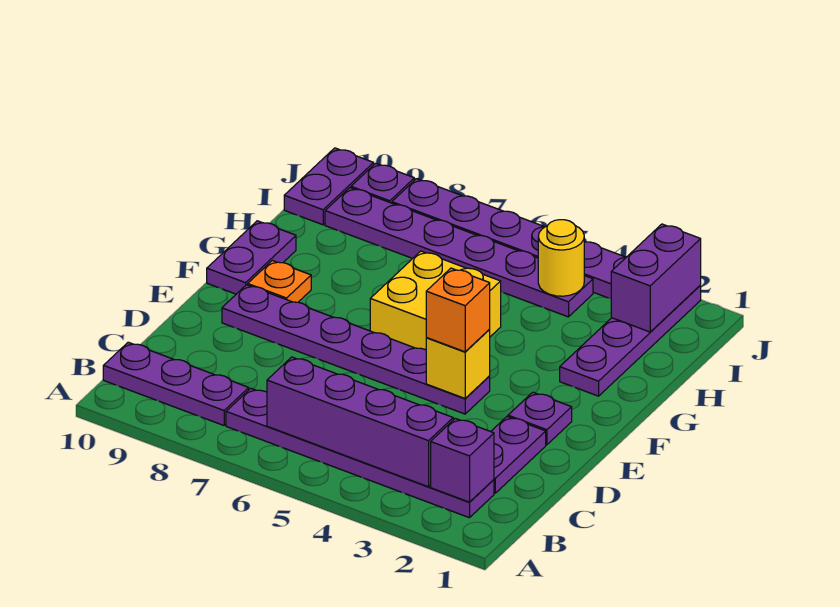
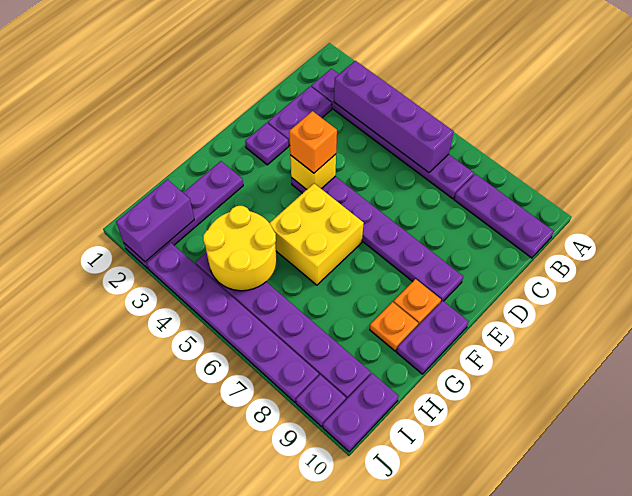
purple brick B2 level 2 -> none
none -> orange plate G9 level 1
yellow round brick I4 level 2 -> yellow round brick H4:I5 level 2

